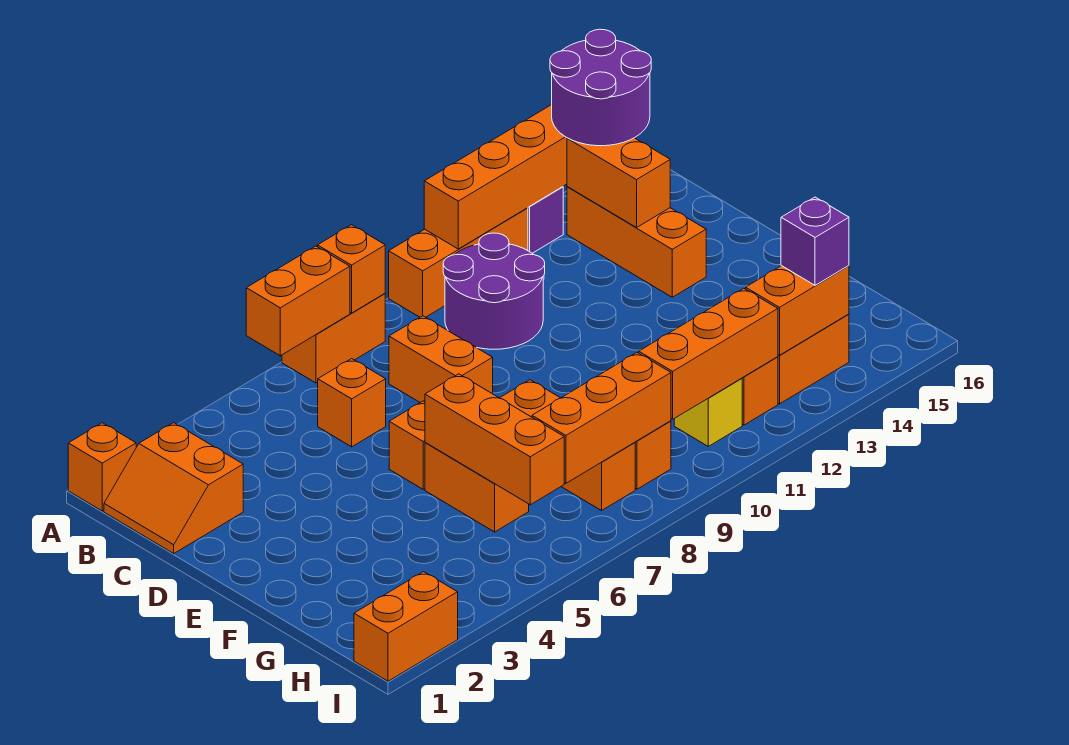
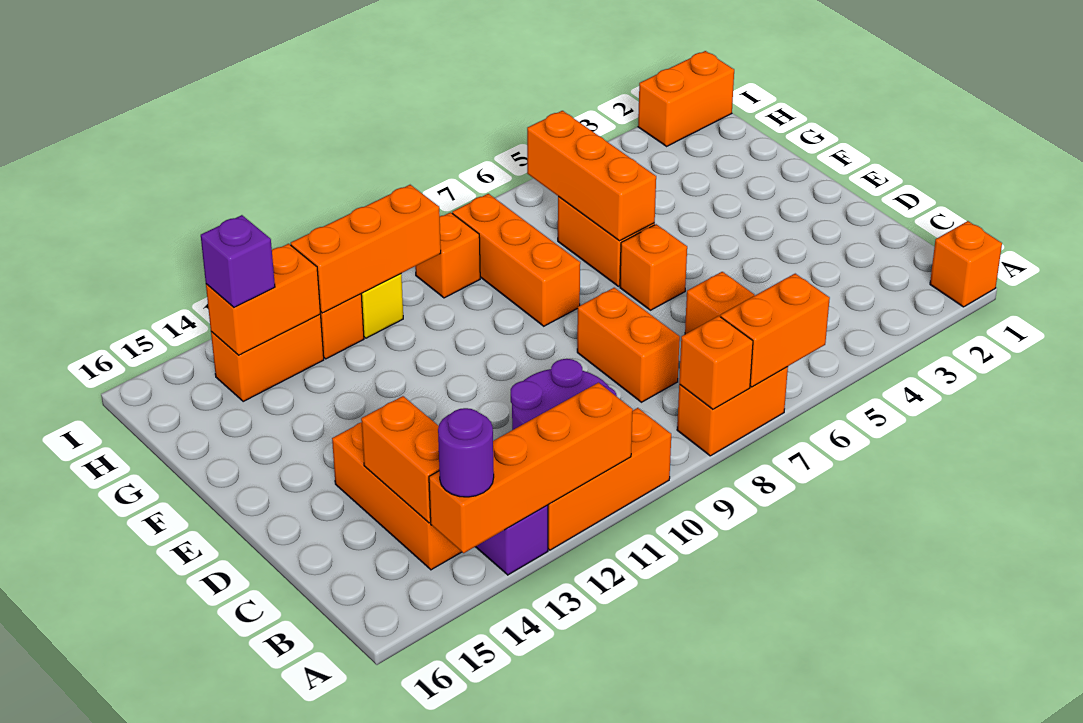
purple round brick A14:B15 level 3 -> purple round brick A14 level 3
orange slope B1:C2 level 1 top 2 -> none
orange brick H7:H9 level 2 -> none

